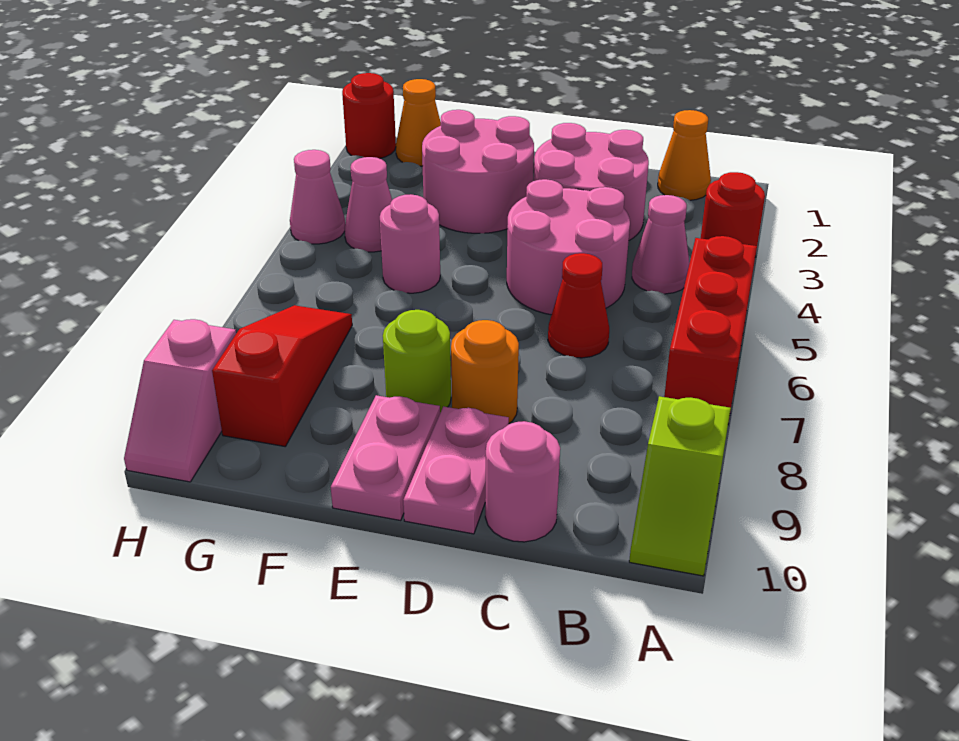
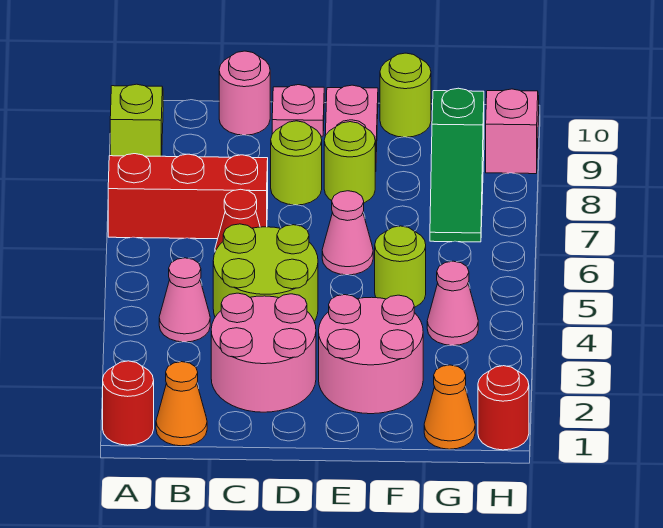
red round brick A3 level 1 -> red round brick A1 level 1
red brick A5:A7 level 1 -> red brick A7:C7 level 1
pink round brick C4:D5 level 1 -> lime round brick C4:D5 level 1
orange round brick D8 level 1 -> lime round brick D8 level 1
pink plate D9:D10 level 1 -> pink plate D10 level 1
pink round brick F5 level 1 -> lime round brick F5 level 1
none -> lime round brick F10 level 1
red slope G7:G9 level 1 top 9 -> green slope G7:G9 level 1 top 9
pink cone H4 level 1 -> pink cone E6 level 1

